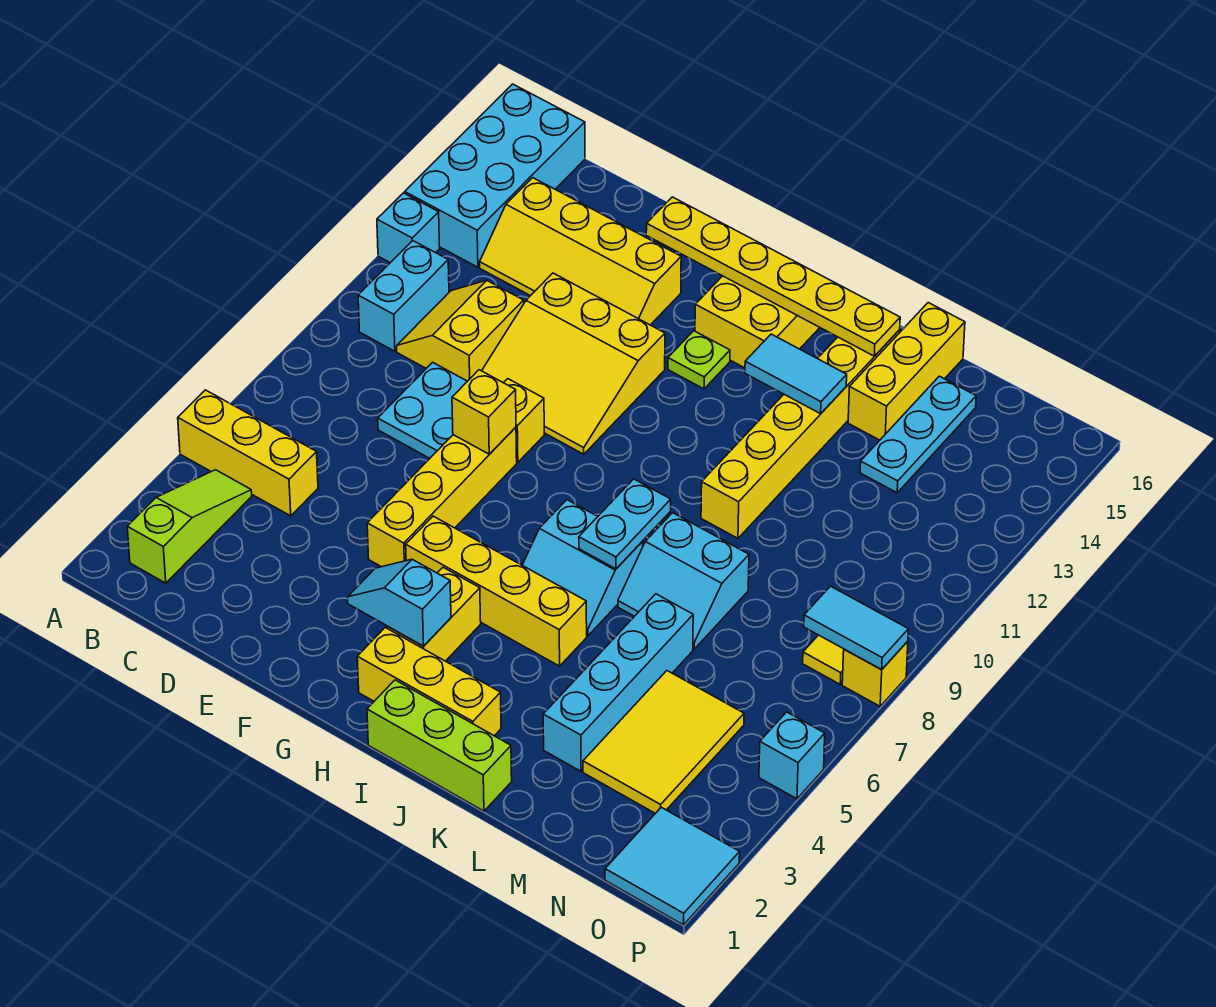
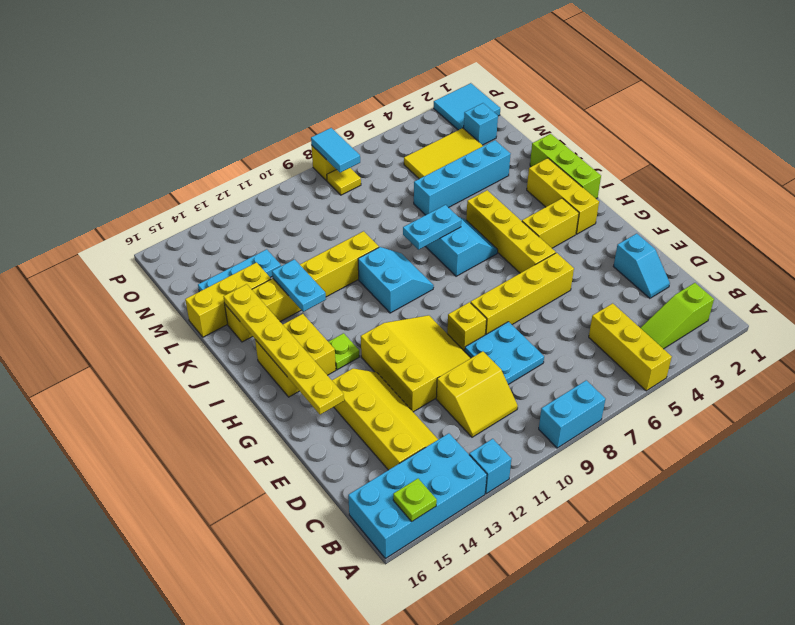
none -> lime plate A15 level 2
cyan brick B10:B11 level 1 -> cyan brick A8:A9 level 1
yellow brick F8 level 2 -> none
cyan slope G3:H3 level 2 top H -> cyan slope D2:E2 level 1 top E
cyan tile J13:K13 level 2 -> cyan plate J13:K13 level 2
cyan slope K7:L8 level 1 top 8 -> cyan slope I9:J10 level 1 top 10
cyan brick P5 level 1 -> cyan brick N2 level 1

